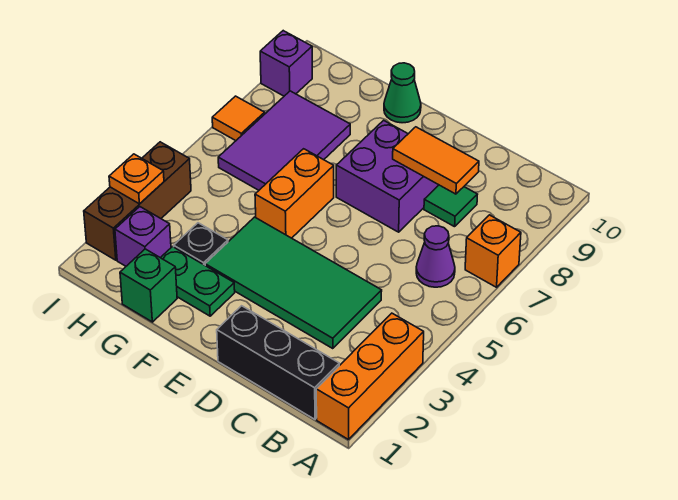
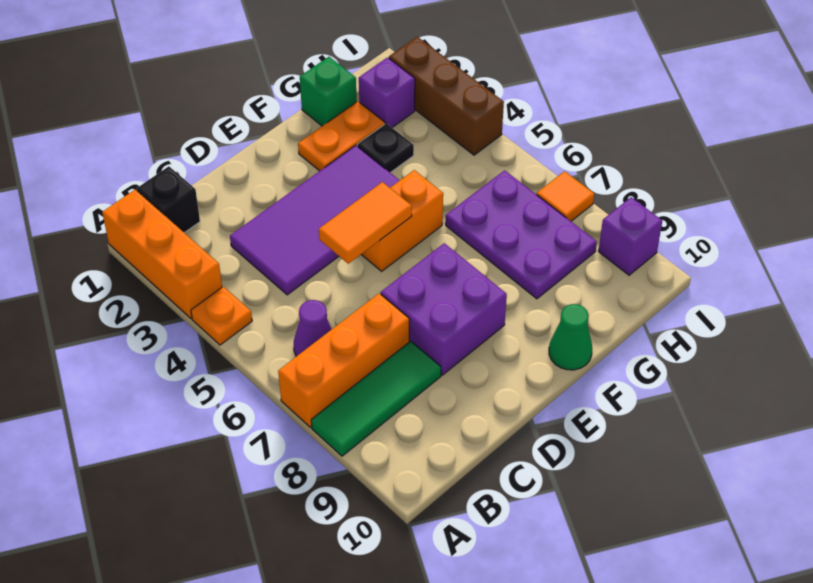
orange brick A7 level 1 -> orange brick A7:C7 level 1
black brick B1:D1 level 1 -> black brick B1 level 1
green tile C3:F4 level 1 -> purple tile C3:F4 level 1
green tile C8 level 1 -> green tile A8:C8 level 1
orange tile C8:D8 level 2 -> orange tile D5:E5 level 2
green plate F2:G2 level 1 -> orange plate F2:G2 level 1
orange brick F5:F6 level 1 -> orange brick E5:F5 level 1
purple tile G6:H8 level 1 -> purple plate G6:H8 level 1
orange plate I3 level 2 -> orange plate A4 level 1

